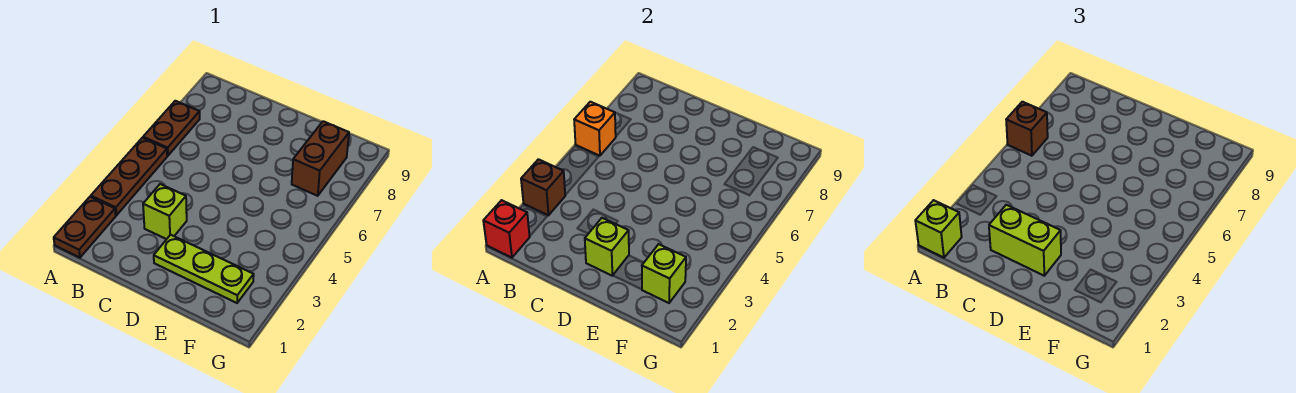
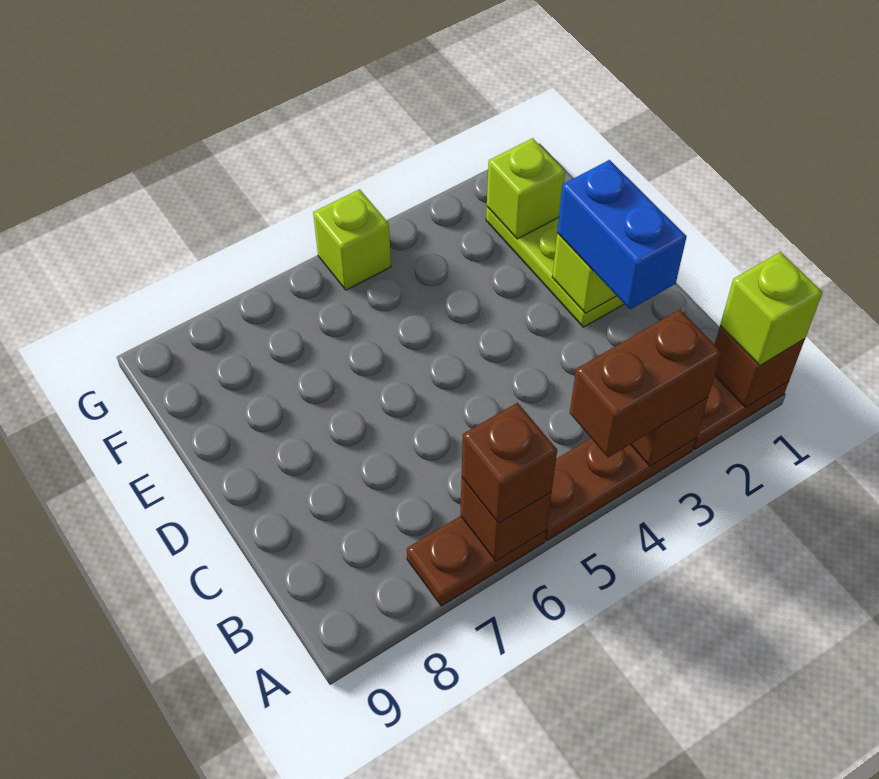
red brick A1 level 2 -> brown brick A1 level 2
orange brick A6 level 2 -> brown brick A6 level 2
lime brick C2:D2 level 3 -> blue brick C2:D2 level 3
lime brick C3 level 1 -> lime brick G5 level 1
brown brick F7:F8 level 1 -> brown brick A3:A4 level 3

